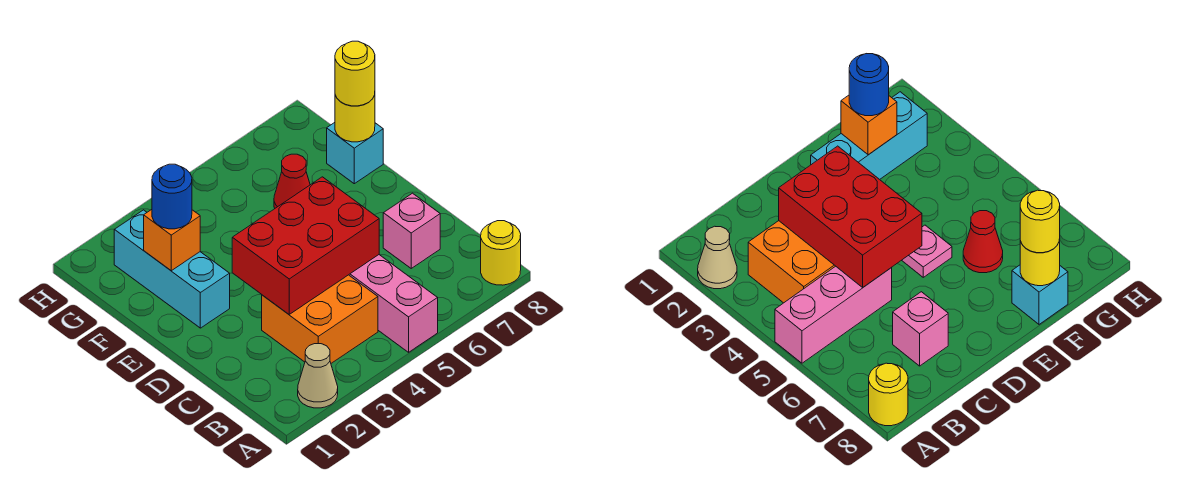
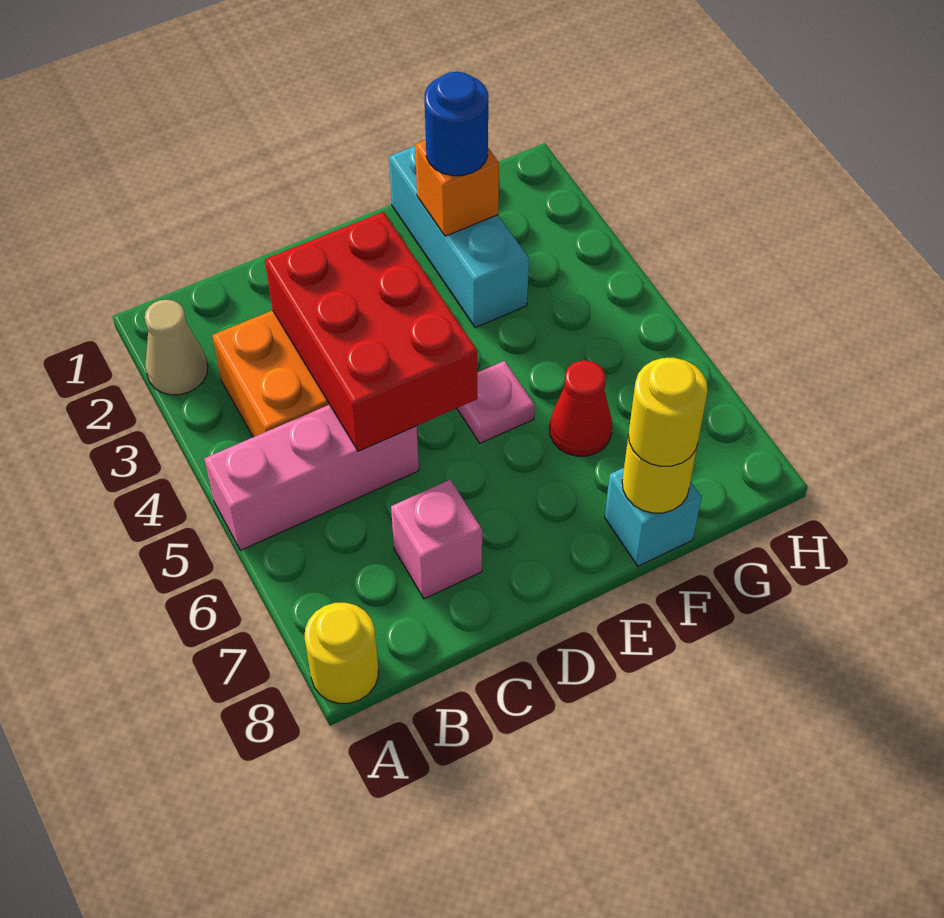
cyan brick E2:G2 level 1 -> cyan brick F1:F3 level 1

